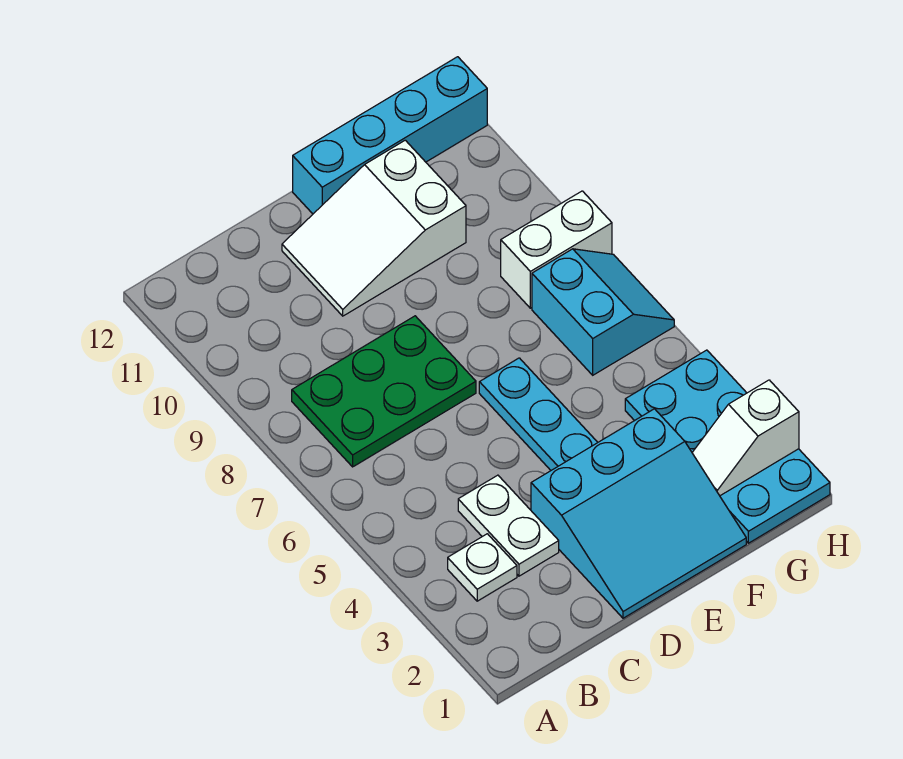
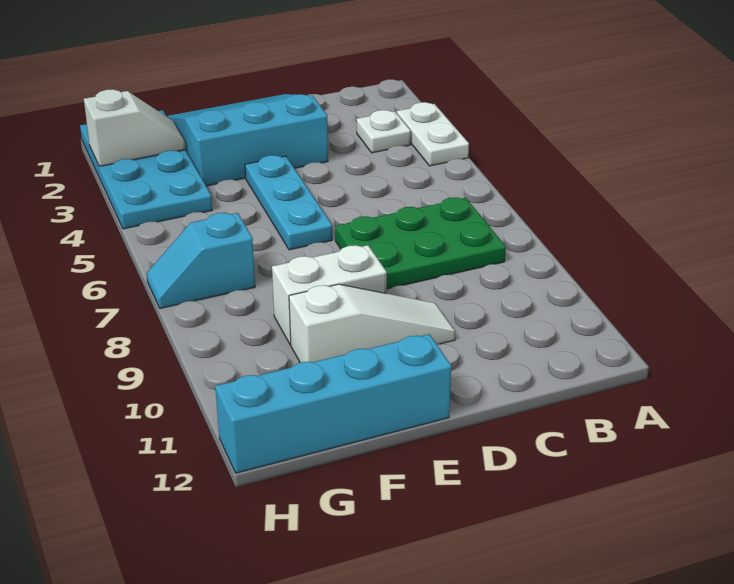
white plate C3:C4 level 1 -> white plate A3:A4 level 1
white slope D10:F11 level 1 top F -> white slope D10:F10 level 1 top F
cyan slope G6:H7 level 1 top G -> cyan slope G7:H7 level 1 top G
white brick G8:H8 level 1 -> white brick E9:F9 level 1

